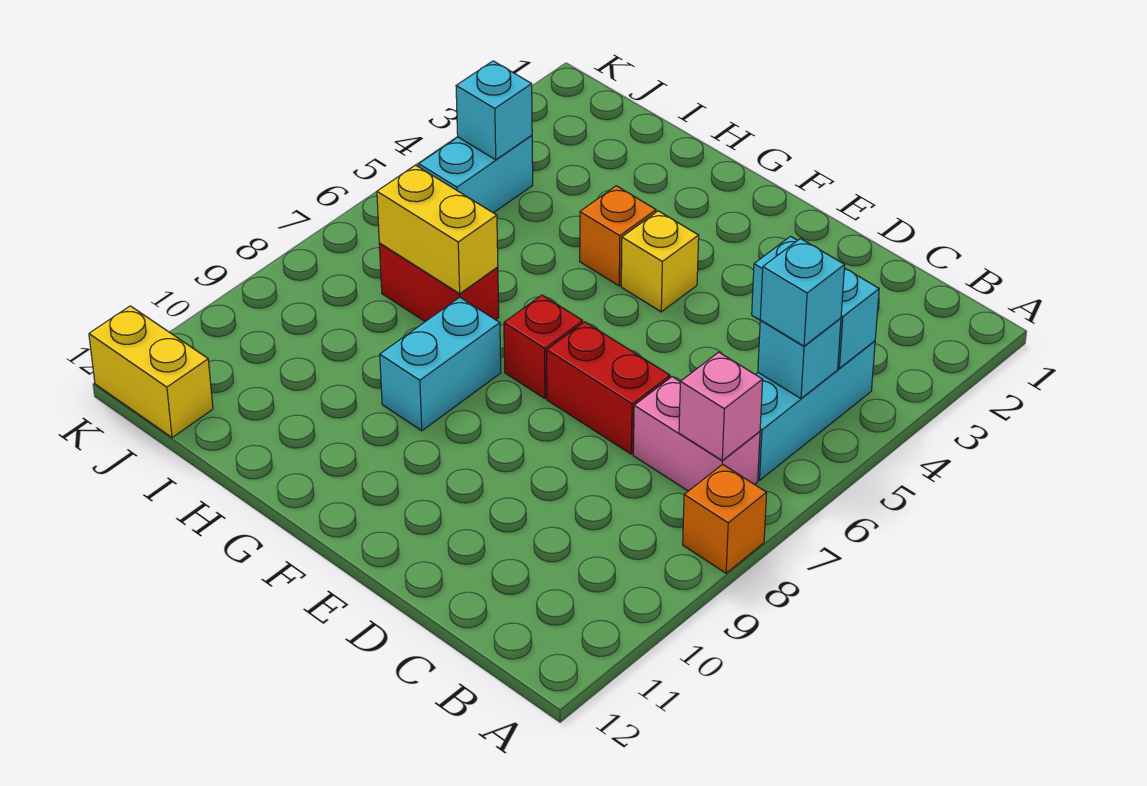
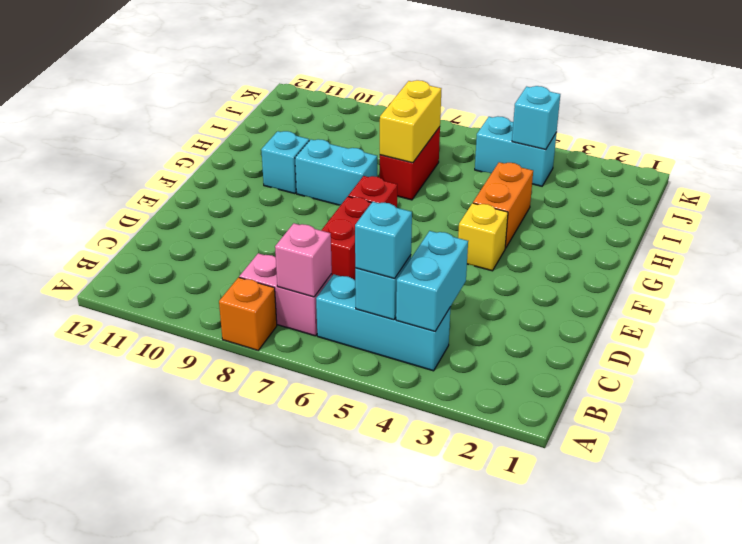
pink brick B7:C7 level 1 -> pink brick B7:B8 level 1
orange brick G4 level 1 -> orange brick G4:H4 level 1
none -> cyan brick G10 level 1
yellow brick J12:K12 level 1 -> none

